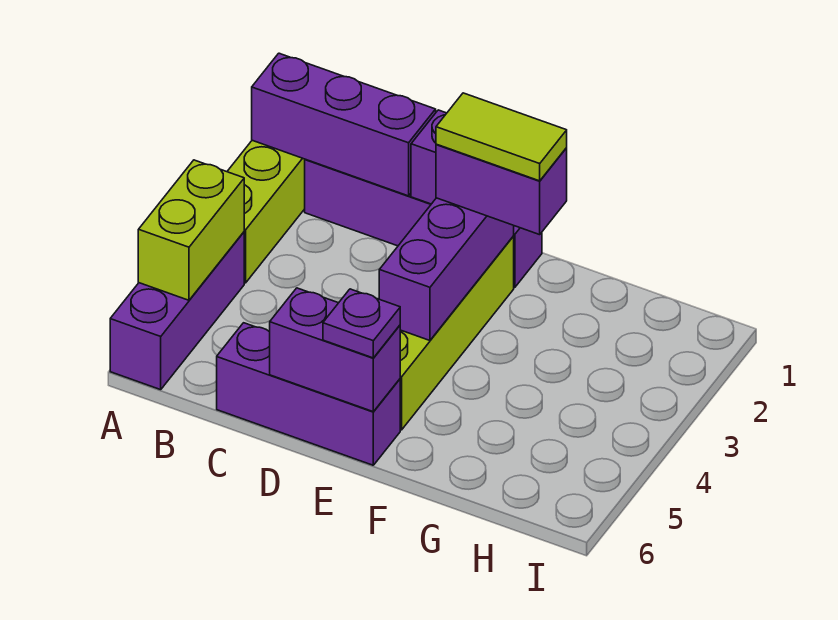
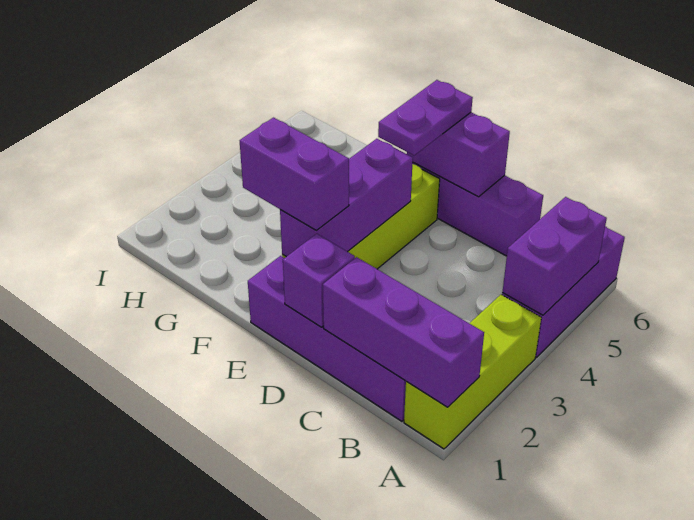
lime brick A4:A5 level 2 -> purple brick A4:A5 level 2
lime tile E2:F2 level 4 -> none
purple plate E6 level 3 -> purple plate E5:E6 level 3

